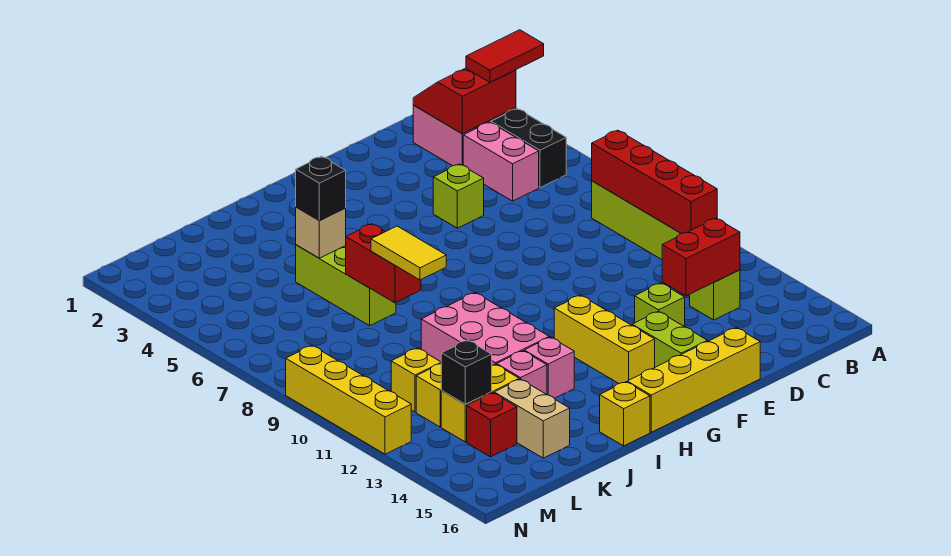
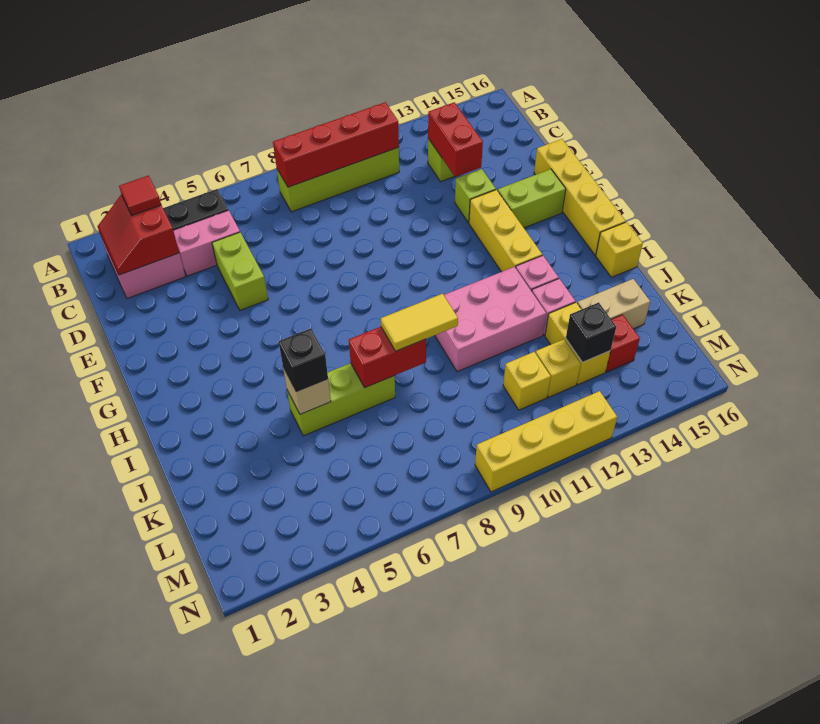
red tile A3:B3 level 3 -> red tile B3 level 3
lime brick E5 level 1 -> lime brick D5:E5 level 1
yellow brick G12:G14 level 1 -> yellow brick F13:H13 level 1

